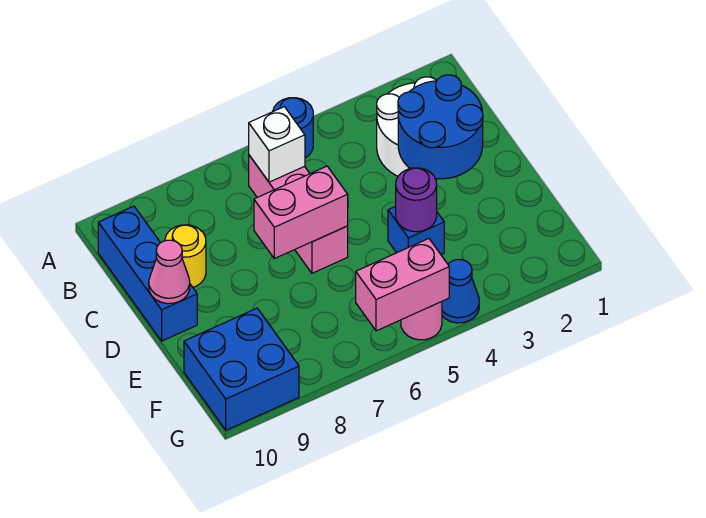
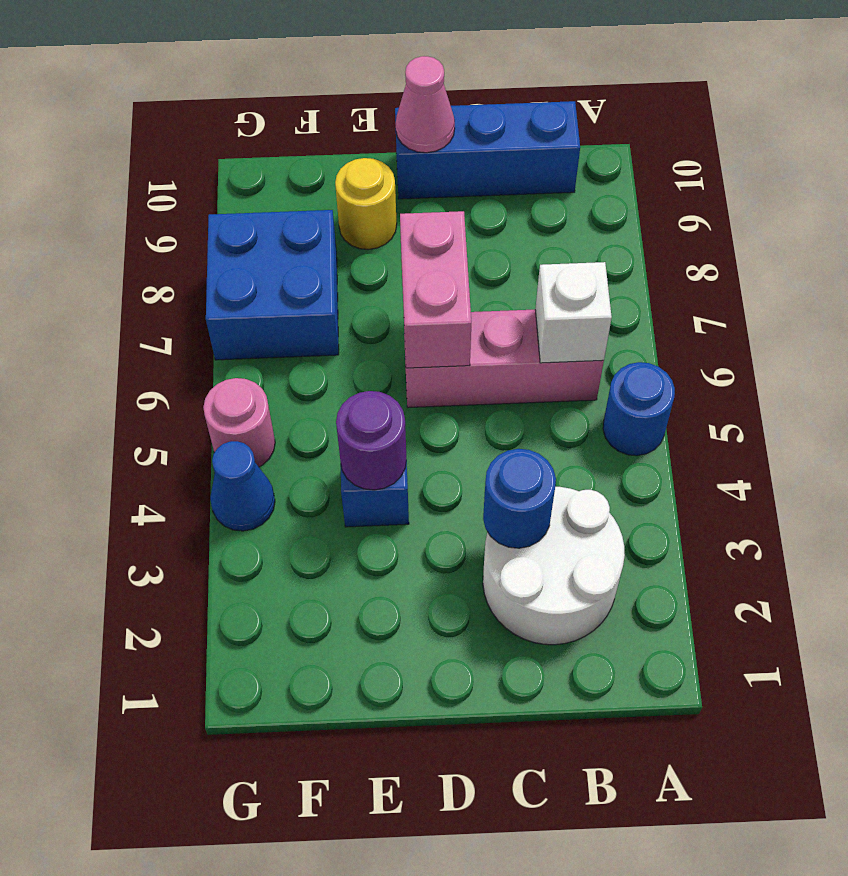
blue round brick C2:D3 level 2 -> blue round brick C3 level 2
yellow round brick C9 level 1 -> yellow round brick E9 level 1
blue brick F9:G10 level 1 -> blue brick F7:G8 level 1
pink brick G5:G6 level 2 -> none

